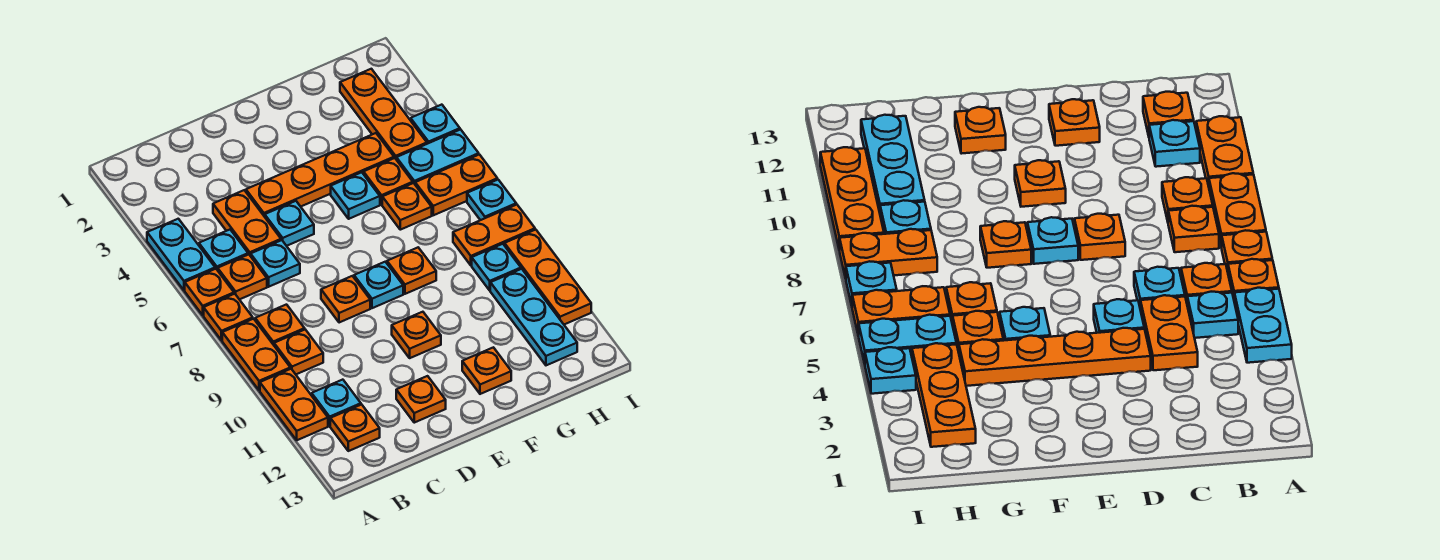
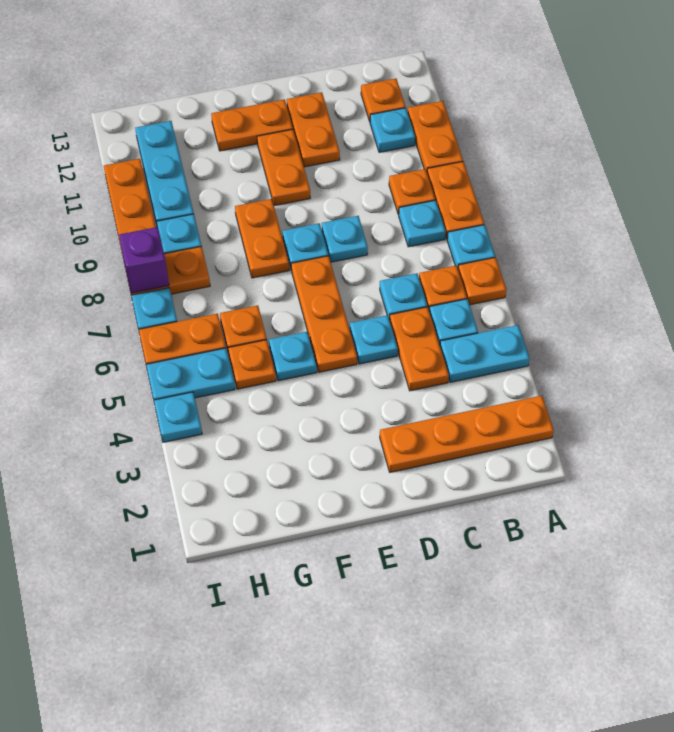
cyan plate A4:A5 level 1 -> cyan plate A4:B4 level 1
orange plate A7 level 1 -> cyan plate A7 level 1
orange plate B8 level 1 -> cyan plate B8 level 1
orange plate D4:G4 level 1 -> orange plate A2:D2 level 1
orange plate D8 level 1 -> cyan plate D8 level 1
orange plate D12 level 1 -> orange plate D11:D12 level 1
orange plate E10 level 1 -> orange plate E10:E11 level 1
orange plate F8 level 1 -> orange plate F8:F9 level 1
orange plate F12 level 1 -> orange plate E12:F12 level 1
orange plate H2:H4 level 1 -> orange plate E5:E7 level 1
none -> purple brick I8 level 2

